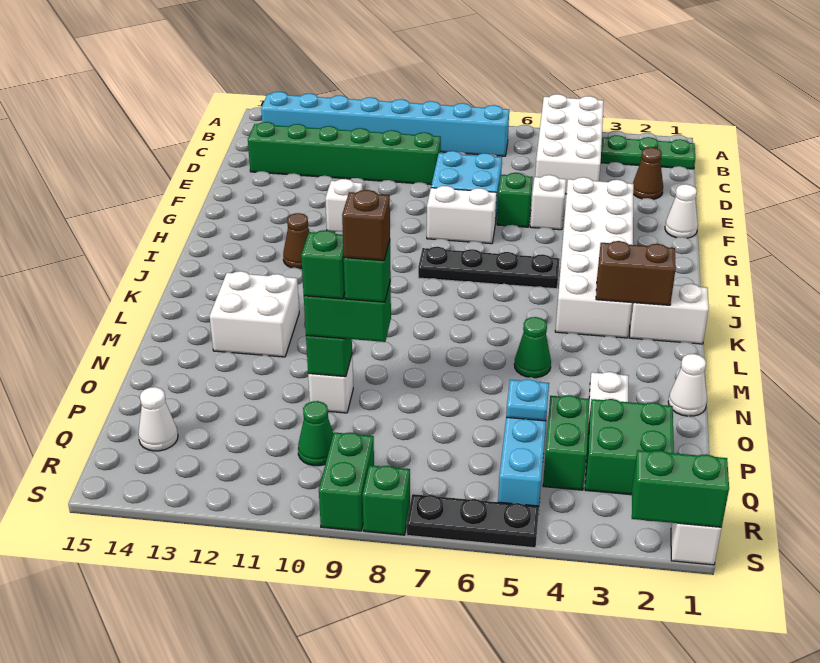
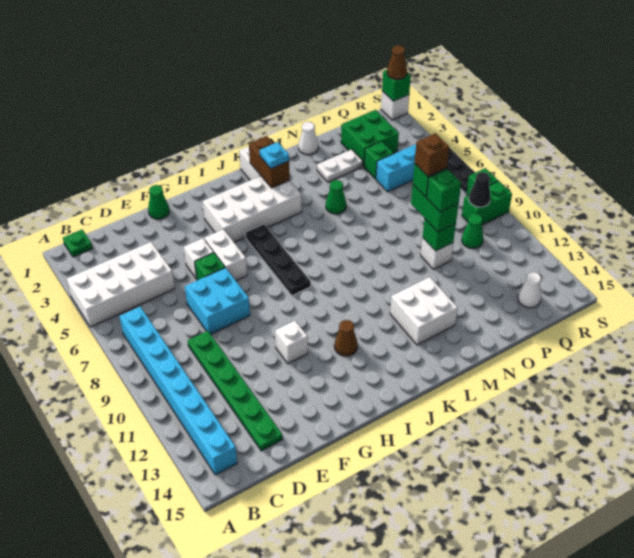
green plate B1:B3 level 1 -> green plate B1 level 1
brown cone D2 level 1 -> brown cone S1 level 3
green brick D9:D14 level 1 -> green plate D9:D14 level 1
white cone F1 level 1 -> green cone F1 level 1
white brick F3:K4 level 1 -> white brick H3:K4 level 1
white brick G7:G8 level 1 -> white brick G5:G6 level 1
green brick P4:Q4 level 1 -> green brick P4 level 1
cyan plate P5 level 2 -> cyan plate K3 level 3
none -> black cone R9 level 2
green brick S1:S2 level 2 -> green brick S1 level 2

